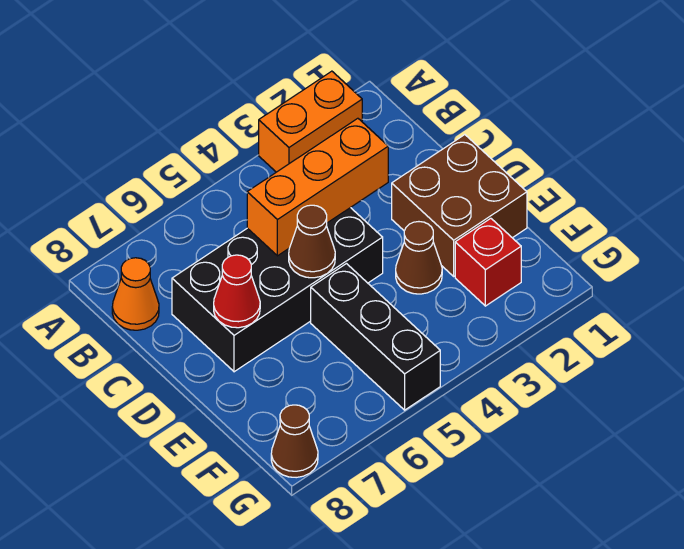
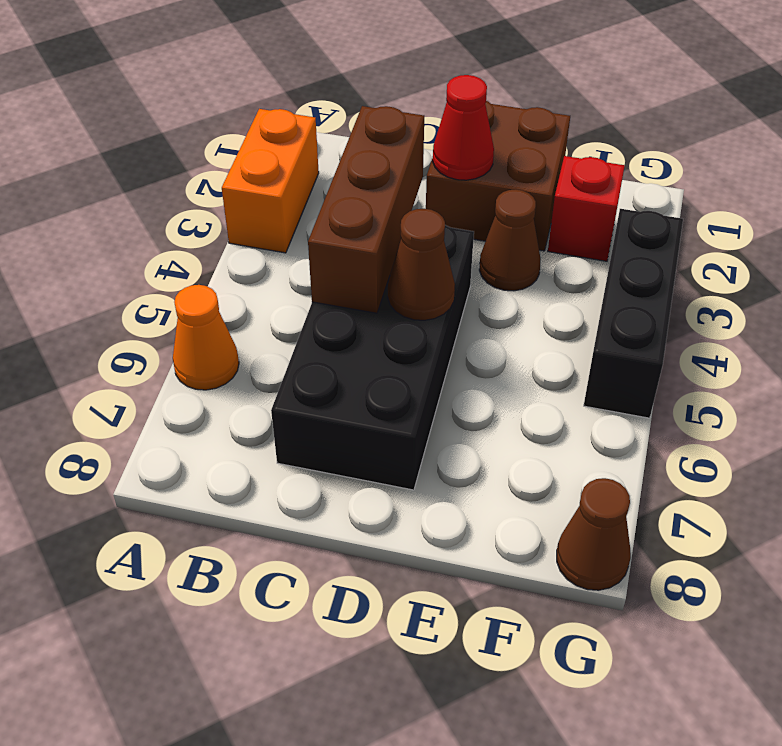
orange cone B8 level 1 -> orange cone A6 level 1
orange brick C3:C5 level 2 -> brown brick C3:C5 level 2
red cone D7 level 2 -> red cone D2 level 2
black brick E5:G5 level 1 -> black brick G3:G5 level 1

